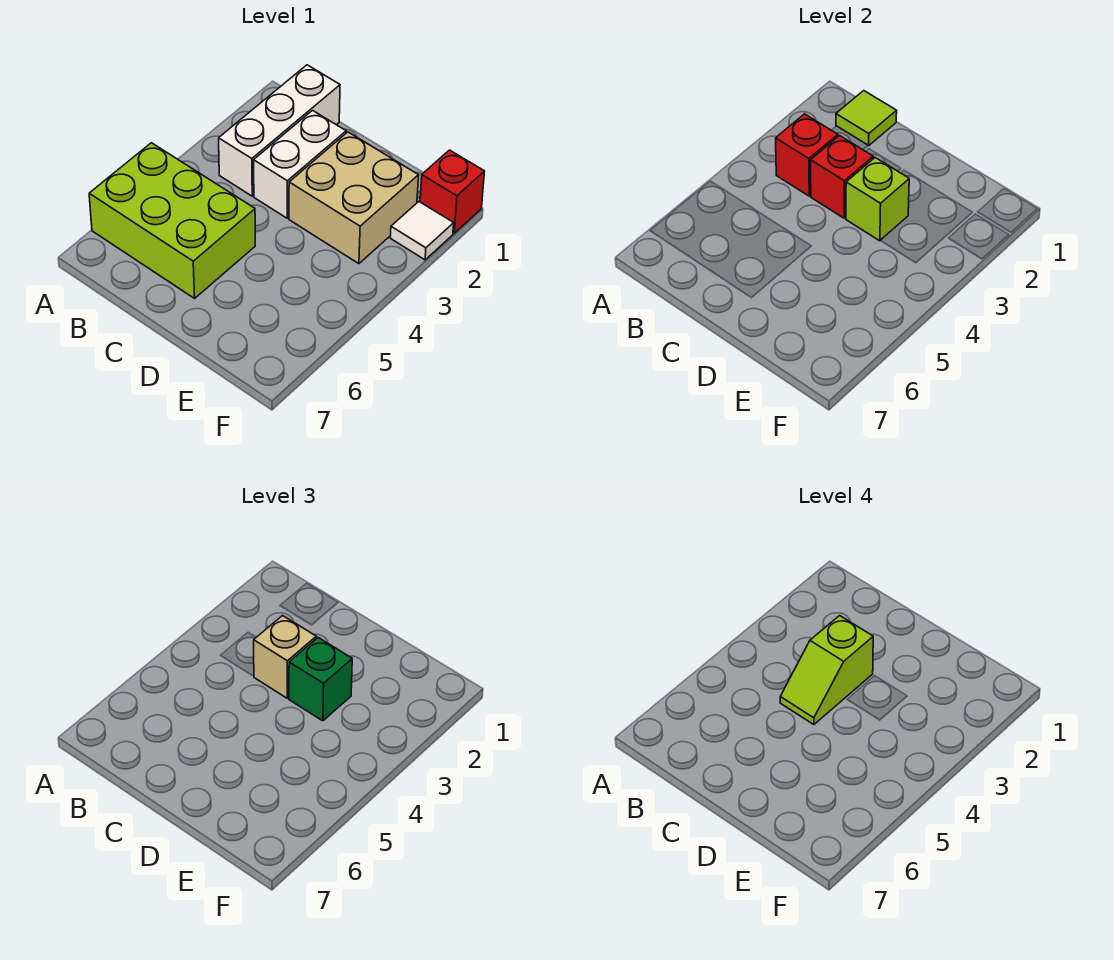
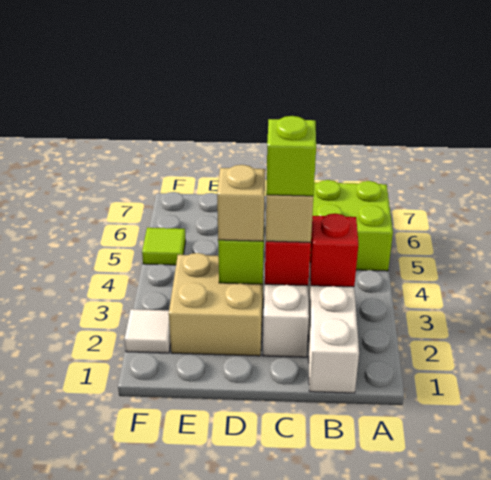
lime tile B1 level 2 -> lime tile F5 level 1
green brick D3 level 3 -> tan brick D3 level 3
red brick F1 level 1 -> none

